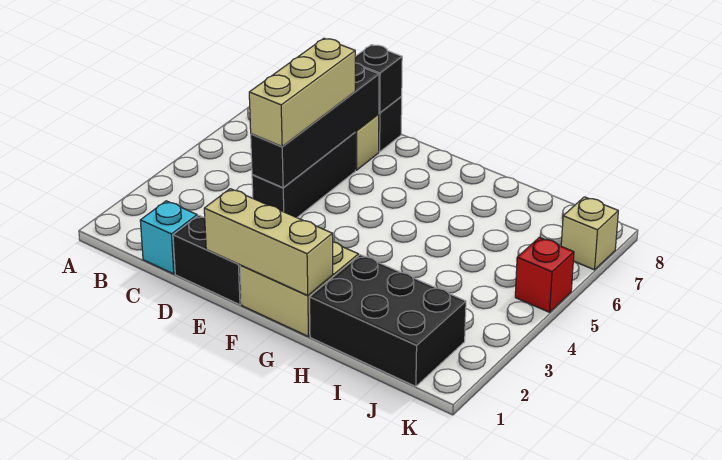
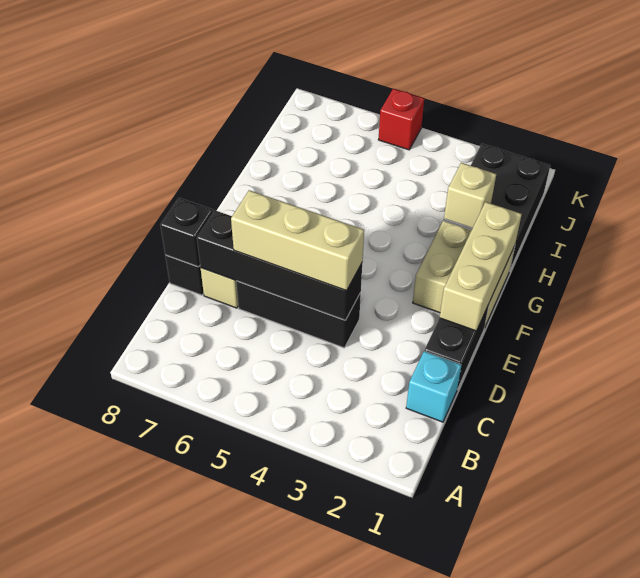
tan brick K7 level 1 -> tan brick H2 level 2

